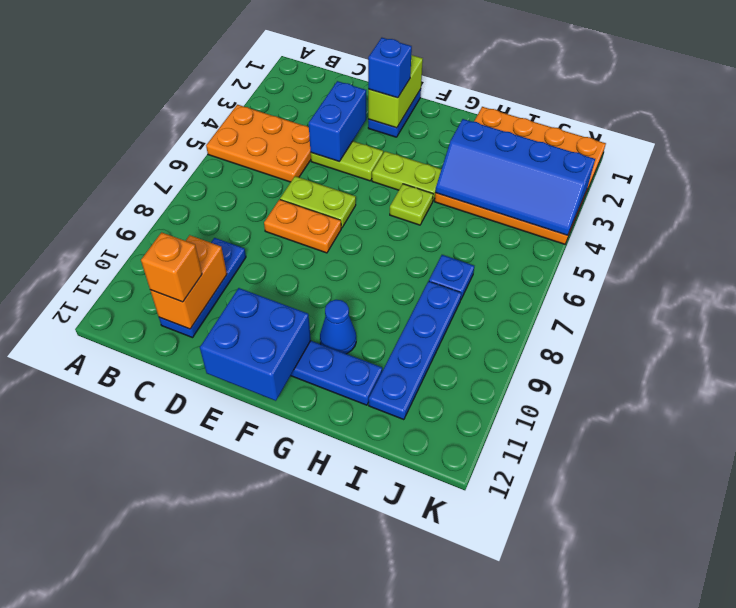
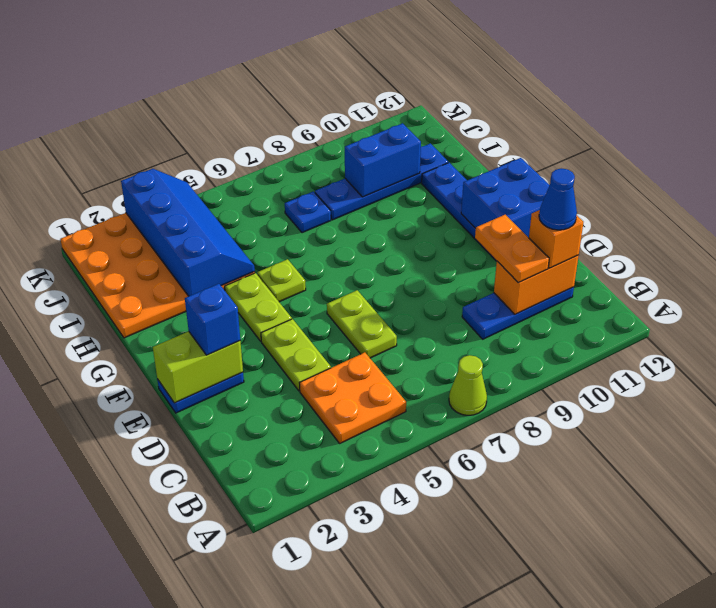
orange plate A4:C5 level 1 -> orange plate B4:C5 level 1
none -> lime cone A7 level 1
blue brick D3:D4 level 2 -> blue brick I9:I10 level 2
orange plate D7:E7 level 1 -> orange plate C10:D10 level 3
blue cone G10 level 1 -> blue cone C11 level 4

